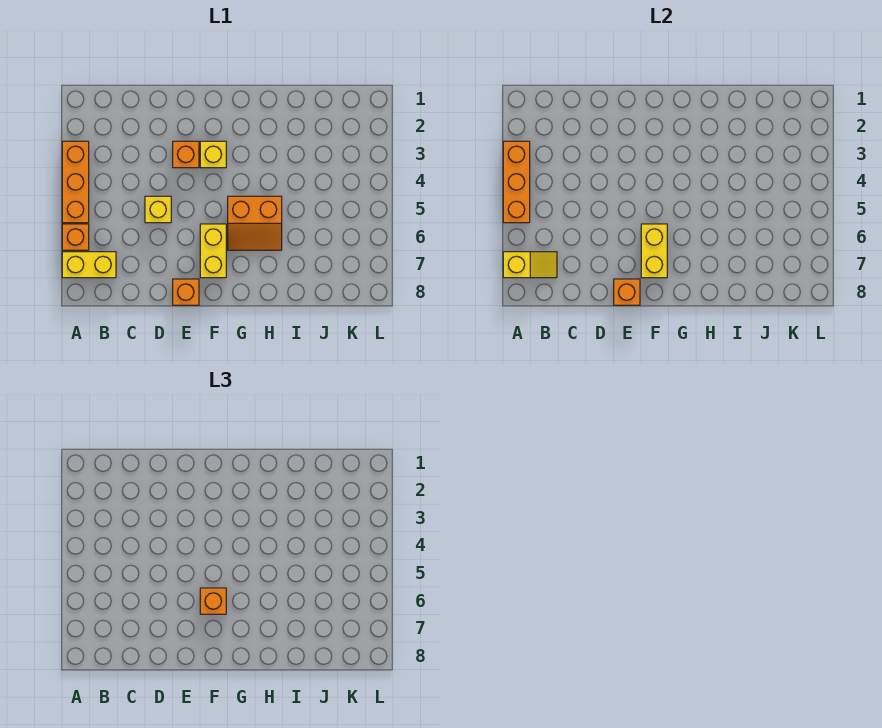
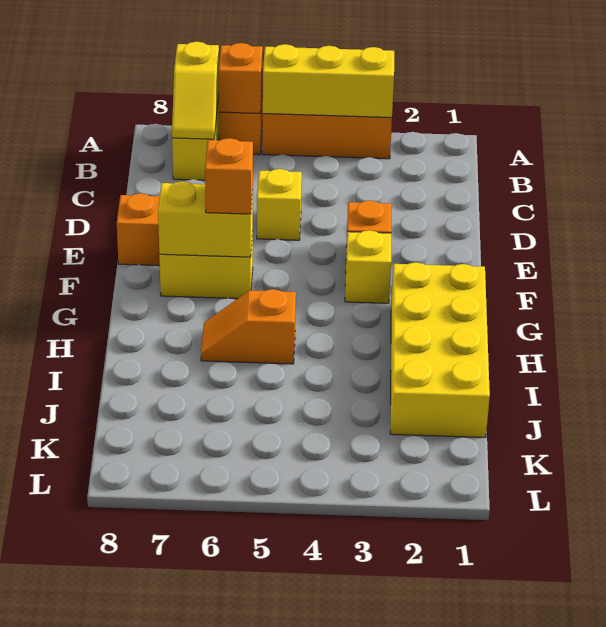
orange brick A3:A5 level 2 -> yellow brick A3:A5 level 2
orange brick E8 level 2 -> orange brick A6 level 2
none -> yellow brick G1:J2 level 1
orange slope G5:H6 level 1 top 5 -> orange slope H5:H6 level 1 top 5

